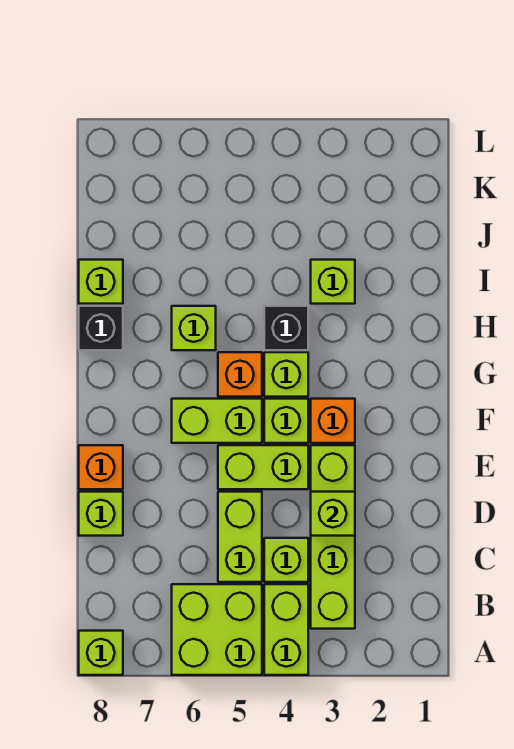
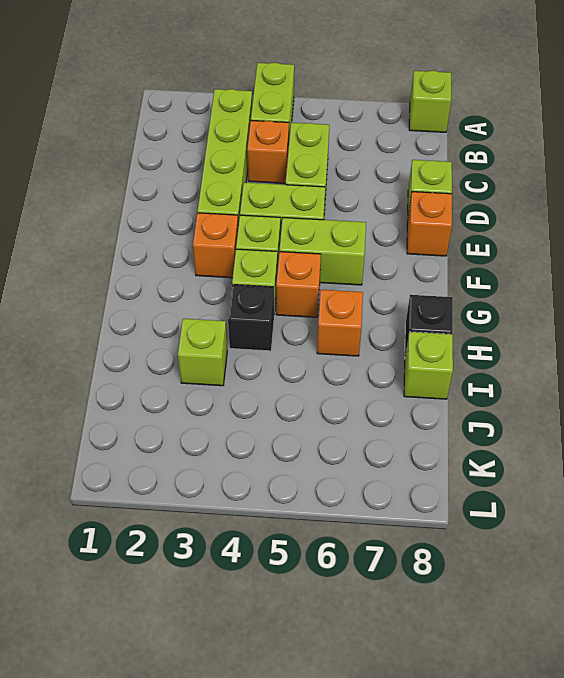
lime brick A5:B6 level 1 -> none
lime brick C4 level 1 -> orange brick C4 level 1
lime brick D3 level 2 -> none
lime brick H6 level 1 -> orange brick H6 level 1

